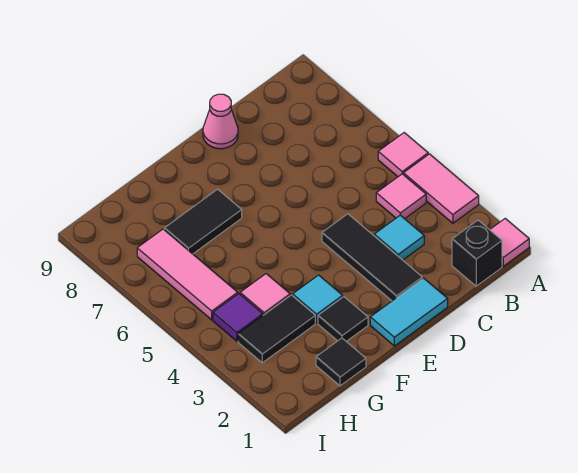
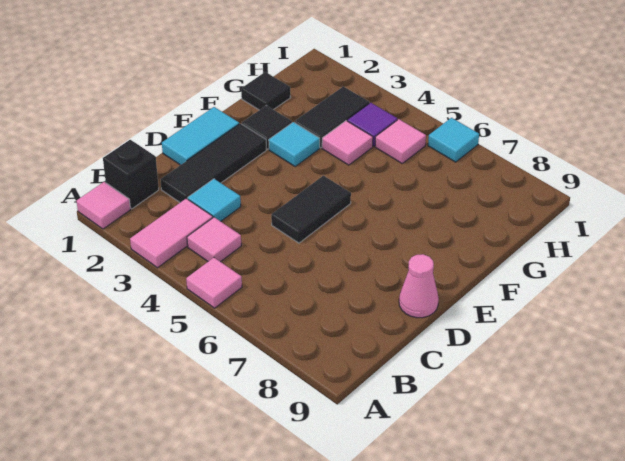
pink tile A3:A4 level 1 -> pink tile A3:B3 level 1
black tile D2:D4 level 1 -> black tile C2:E2 level 1
black tile F7:G7 level 1 -> black tile D5:E5 level 1
pink tile H5:H7 level 1 -> pink tile H5 level 1
none -> cyan tile I6 level 1

